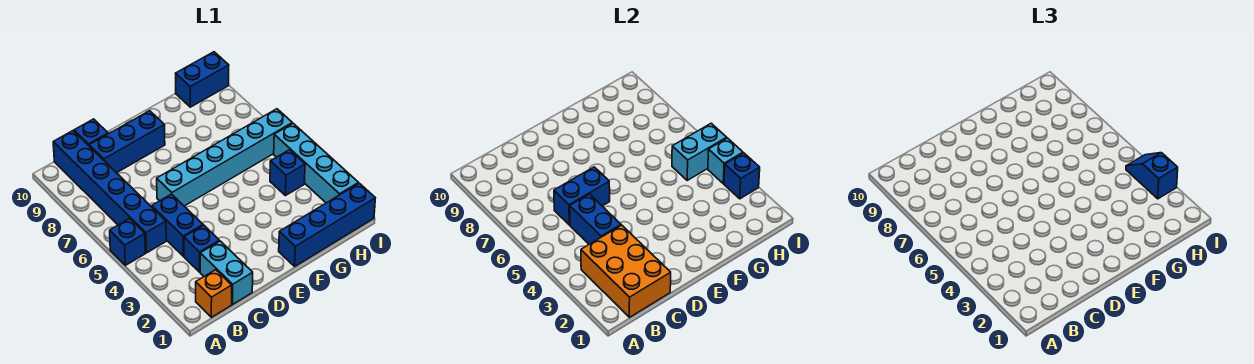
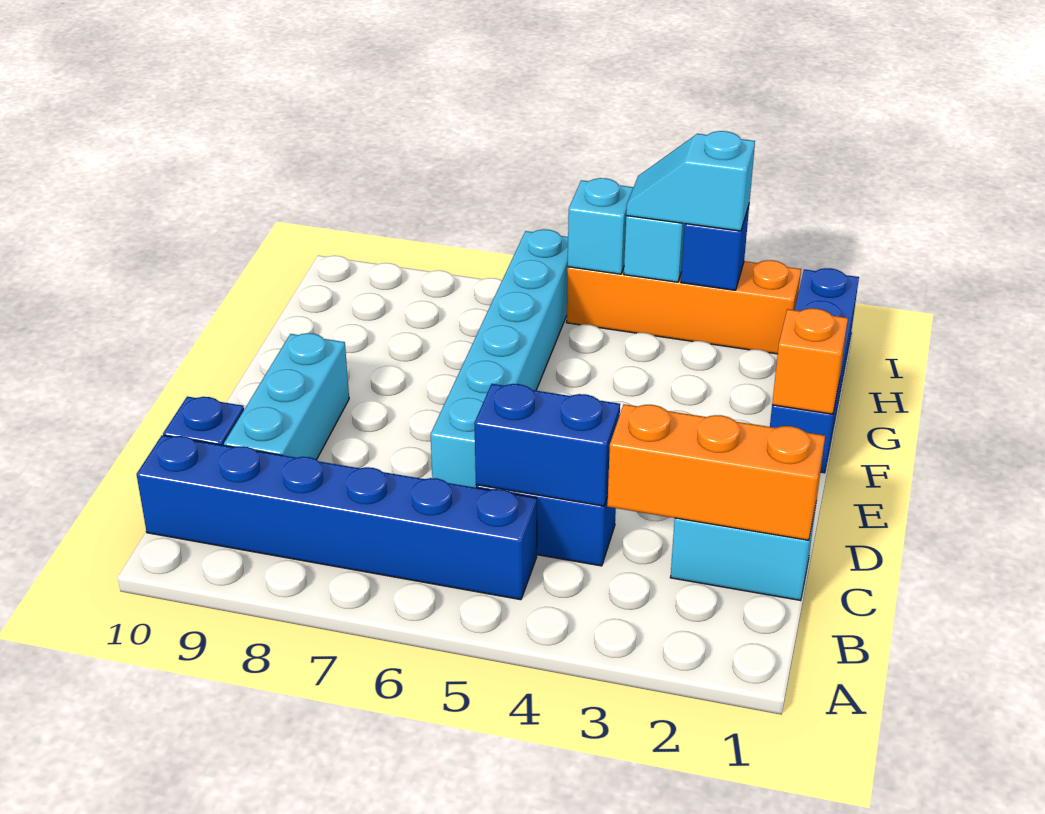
blue brick A5 level 1 -> none
orange brick B1 level 1 -> orange brick F1 level 2
orange brick B1:C3 level 2 -> orange brick C1:C3 level 2
blue brick C3 level 1 -> none
blue brick C6:D6 level 2 -> none
blue brick C9:E9 level 1 -> cyan brick C9:E9 level 1
blue brick H4 level 1 -> none
cyan brick H5:I5 level 2 -> cyan brick I5 level 2
blue brick H10:I10 level 1 -> none
cyan brick I2:I5 level 1 -> orange brick I2:I5 level 1
blue slope I3:I4 level 3 top 3 -> cyan slope I3:I4 level 3 top 3

